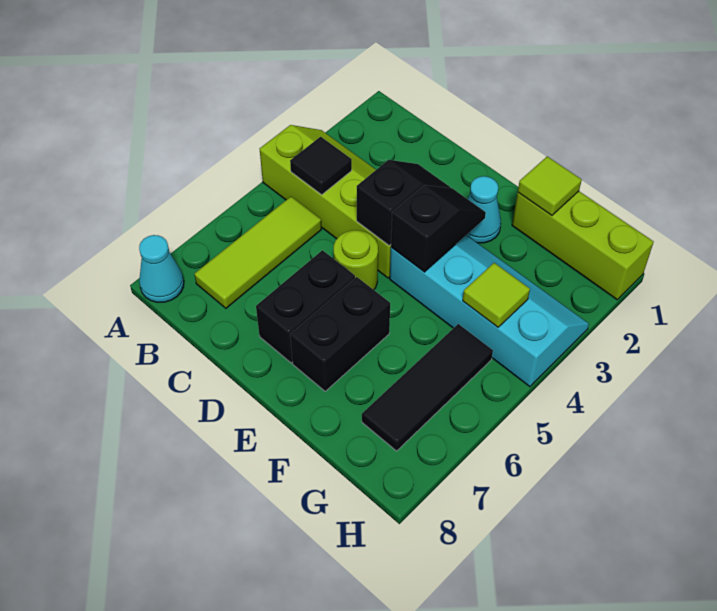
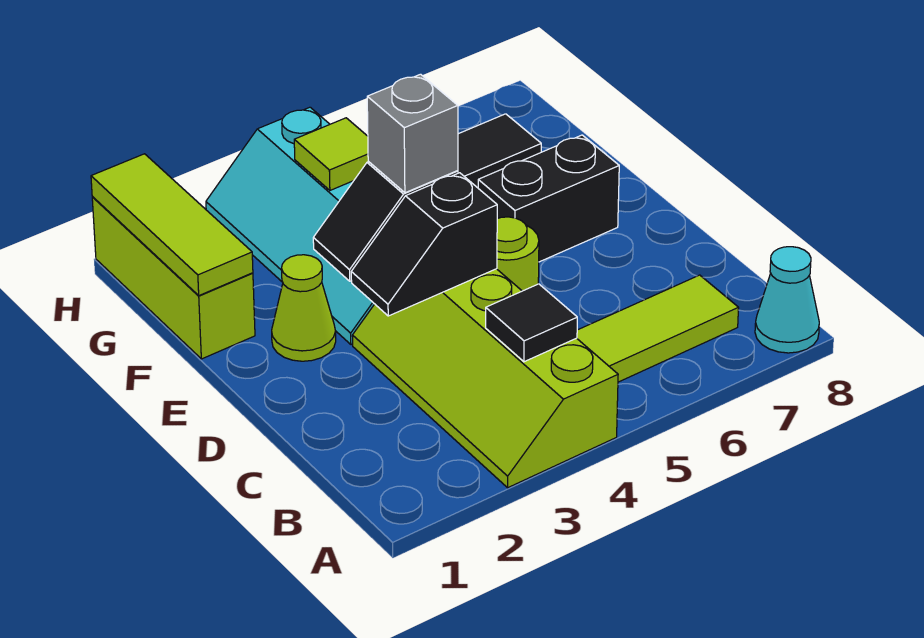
black brick D6:D7 level 1 -> none
cyan cone E2 level 1 -> lime cone E2 level 1
none -> grey brick E4 level 3
lime tile F1 level 2 -> lime tile F1:H1 level 2

